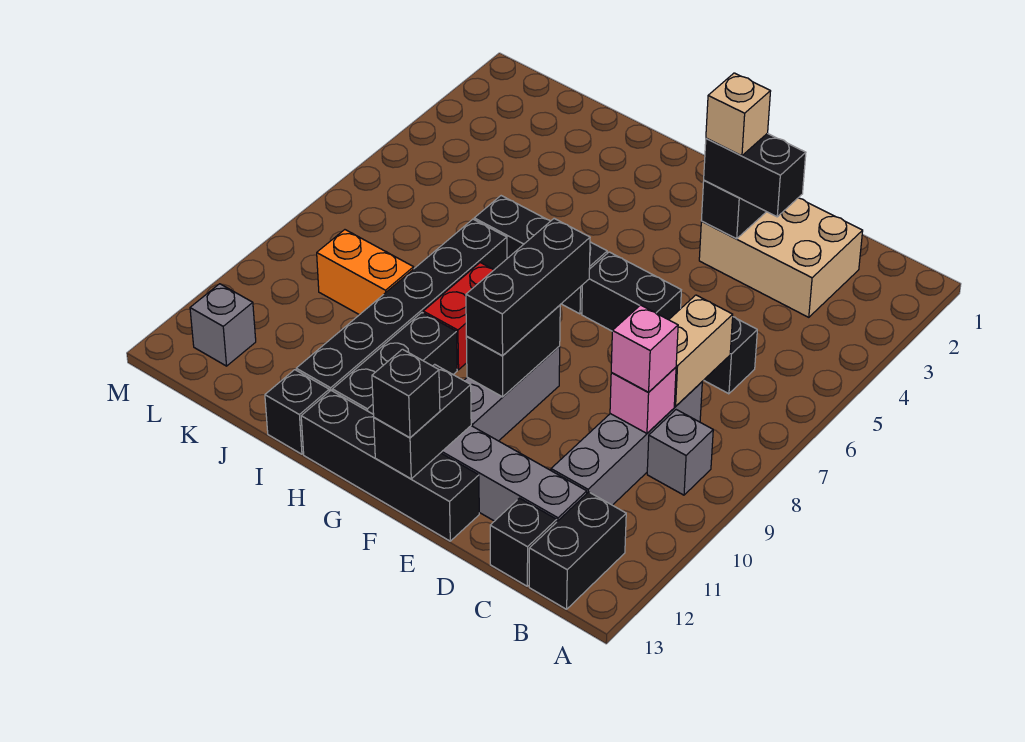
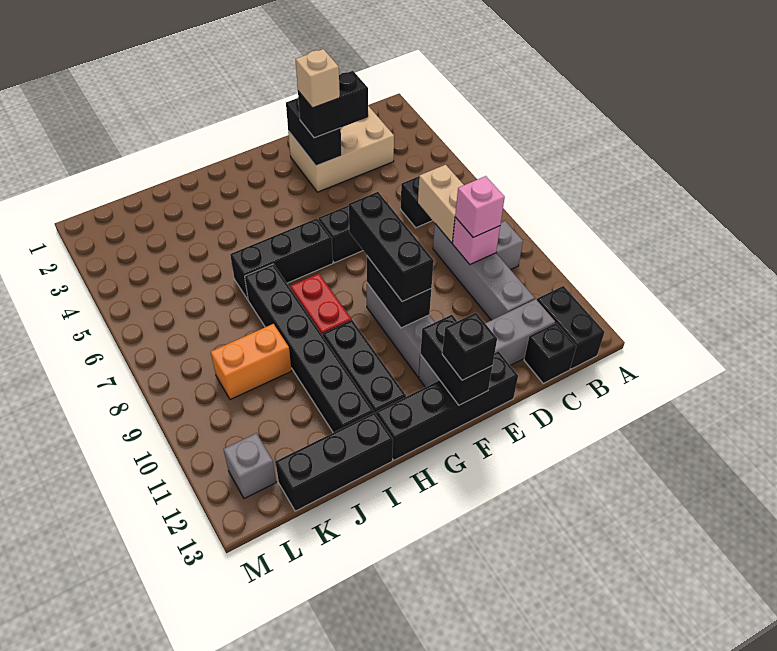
black brick I13 level 1 -> black brick I13:K13 level 1

